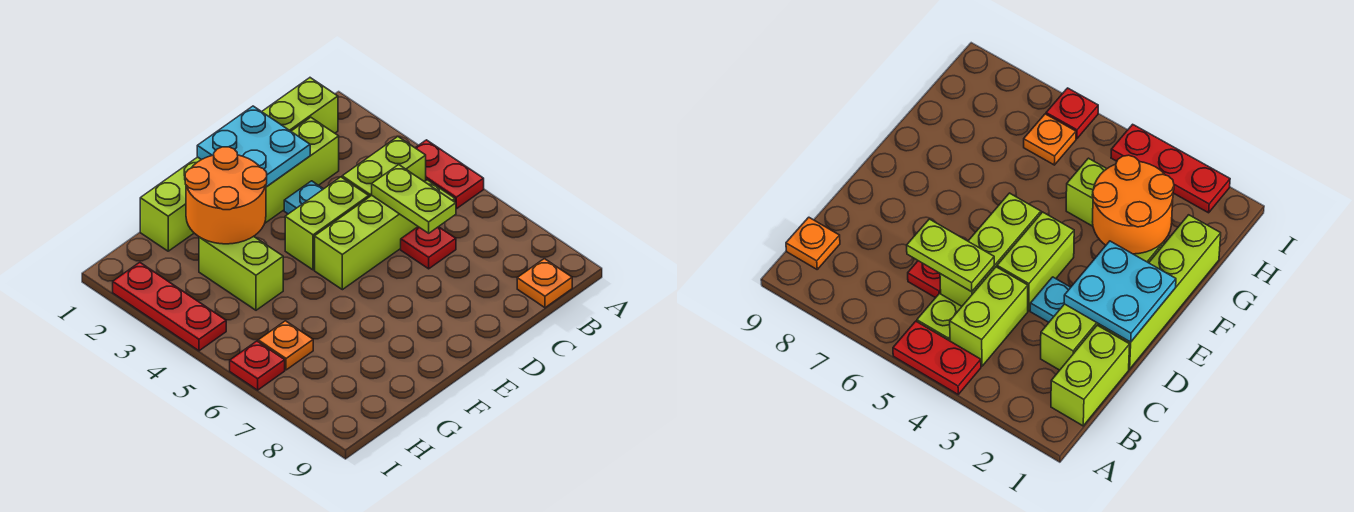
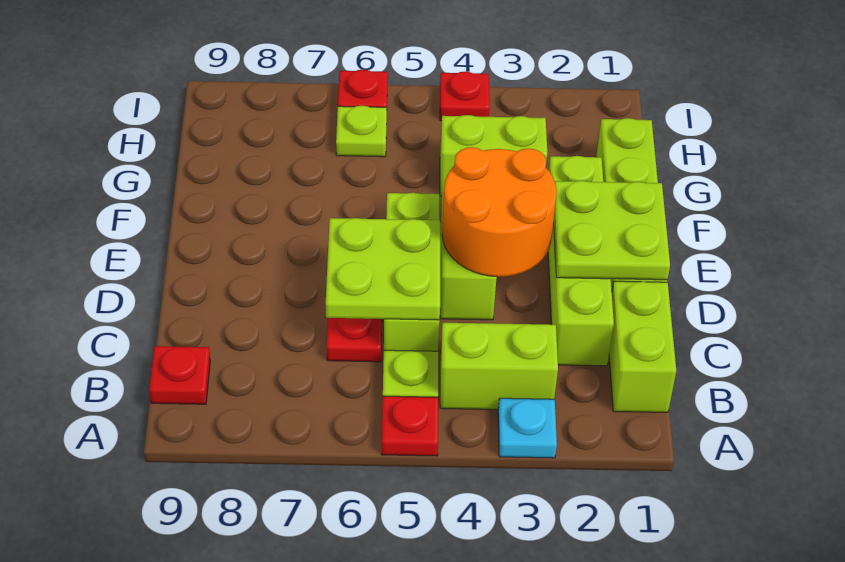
red plate A4:A5 level 1 -> red plate A5 level 1
lime brick B4:C4 level 1 -> lime brick B3:B4 level 1
orange plate B9 level 1 -> red plate B9 level 1
lime plate C5:C6 level 2 -> lime plate C5:D6 level 2
cyan plate D1:E2 level 2 -> lime plate D1:E2 level 2
cyan plate D3 level 1 -> cyan plate A3 level 1
orange round brick F2:G3 level 2 -> orange round brick D3:E4 level 2
orange plate H6 level 1 -> lime plate H6 level 1
red plate I2:I4 level 1 -> red plate I4 level 1

